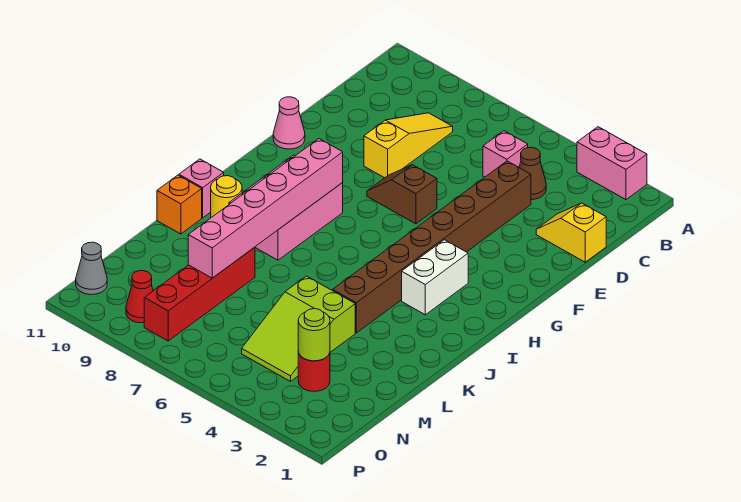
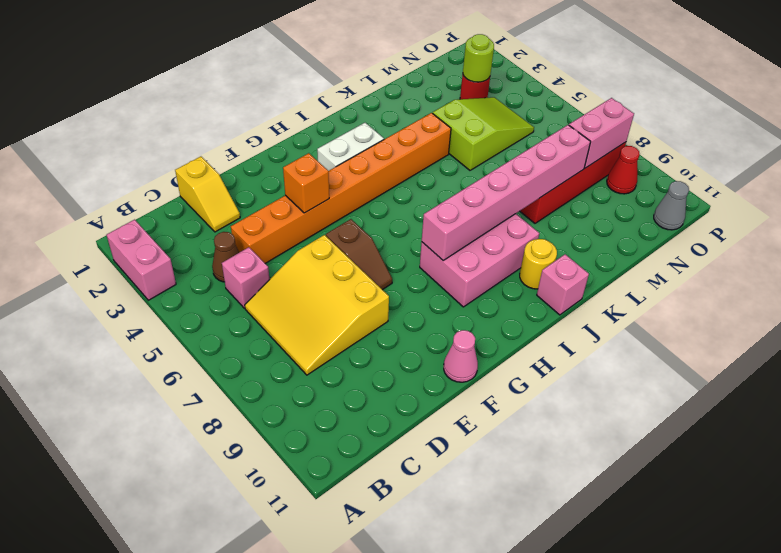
yellow slope C8:E8 level 1 top E -> yellow slope C6:E8 level 1 top E
brown brick D4:K4 level 1 -> orange brick D4:K4 level 1
orange brick K11 level 1 -> orange brick F4 level 2
none -> pink brick N8:O8 level 2

